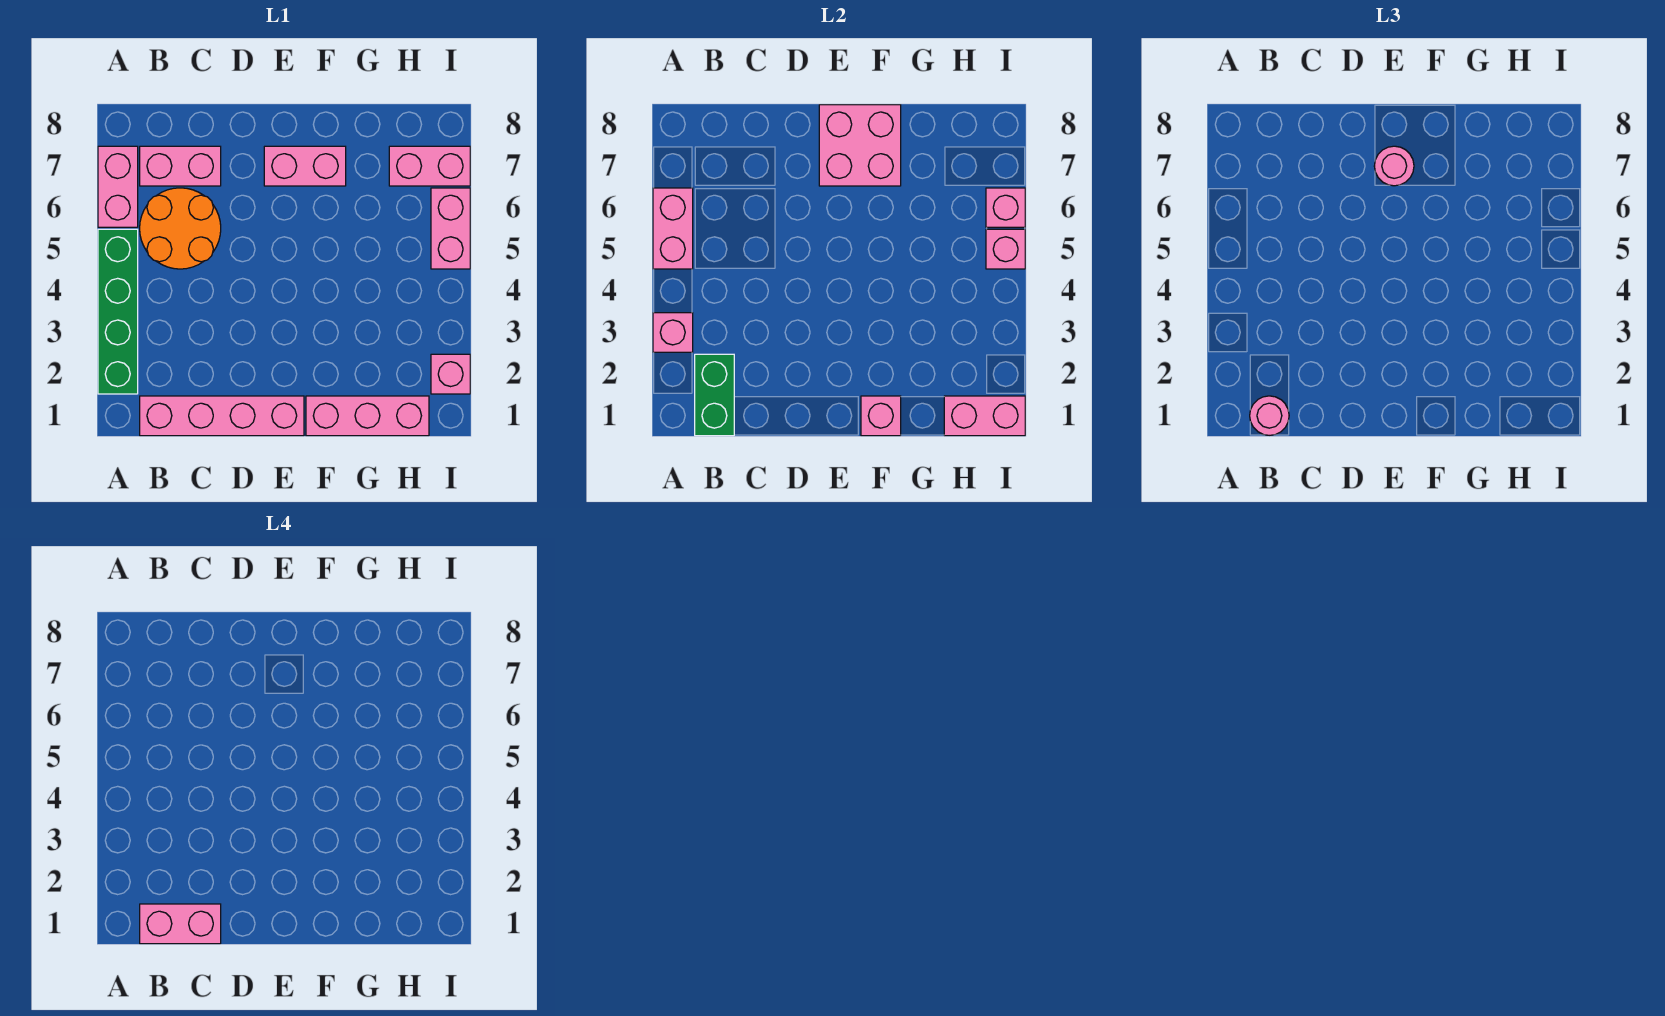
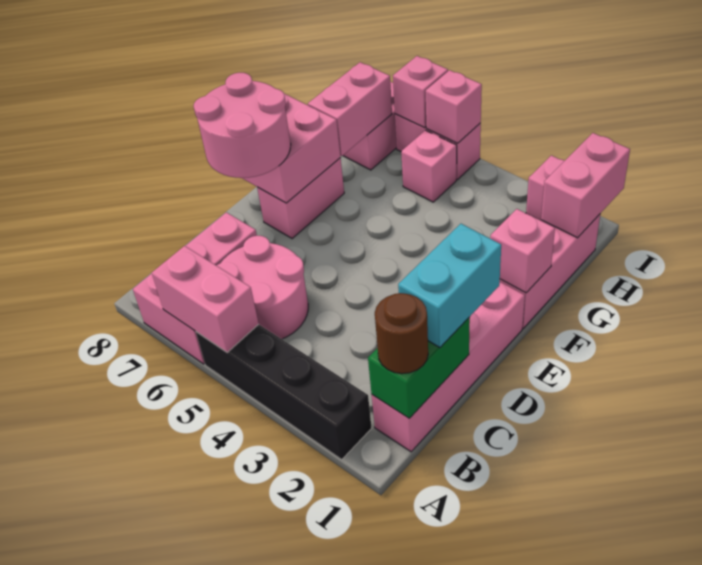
green brick A2:A5 level 1 -> black brick A2:A5 level 1
pink brick A3 level 2 -> pink brick H5 level 1
green brick B1:B2 level 2 -> green brick B1:C1 level 2
pink round brick B1 level 3 -> brown round brick B1 level 3
pink brick B1:C1 level 4 -> pink brick G7:H7 level 2
orange round brick B5:C6 level 1 -> pink round brick B5:C6 level 1
none -> cyan brick C1:D1 level 3
pink round brick E7 level 3 -> pink round brick D7:E8 level 3

